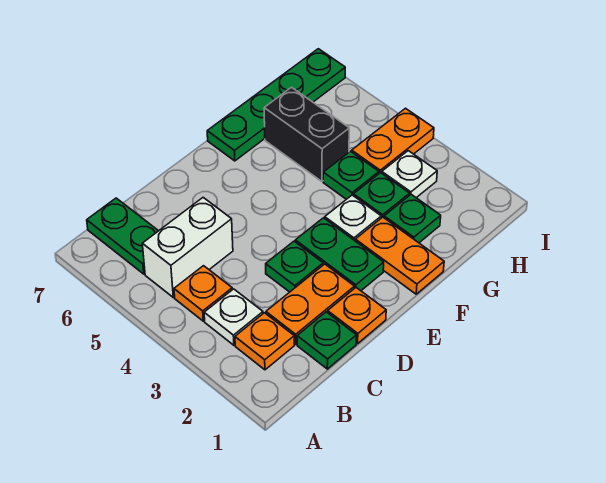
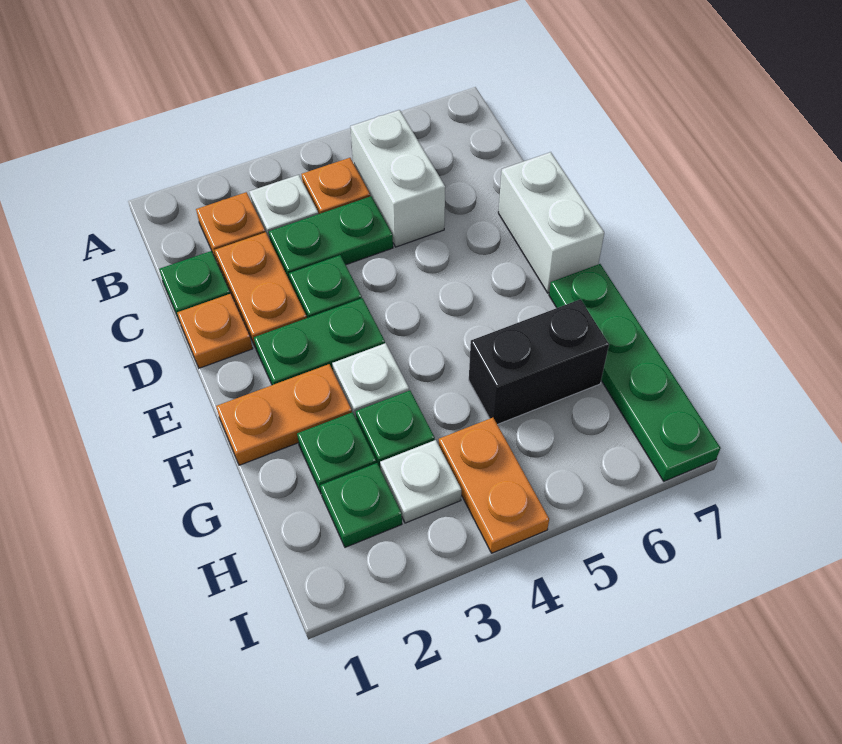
green plate B6:B7 level 1 -> green plate C3:C4 level 1
none -> white brick D7:E7 level 1
green plate G4 level 1 -> green plate H2 level 1

